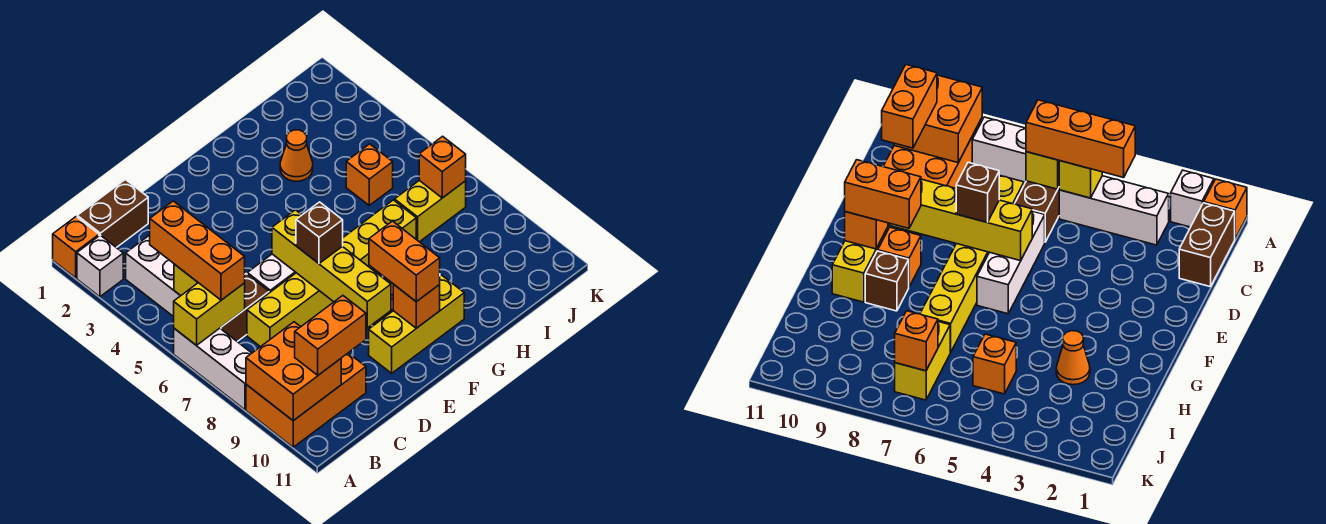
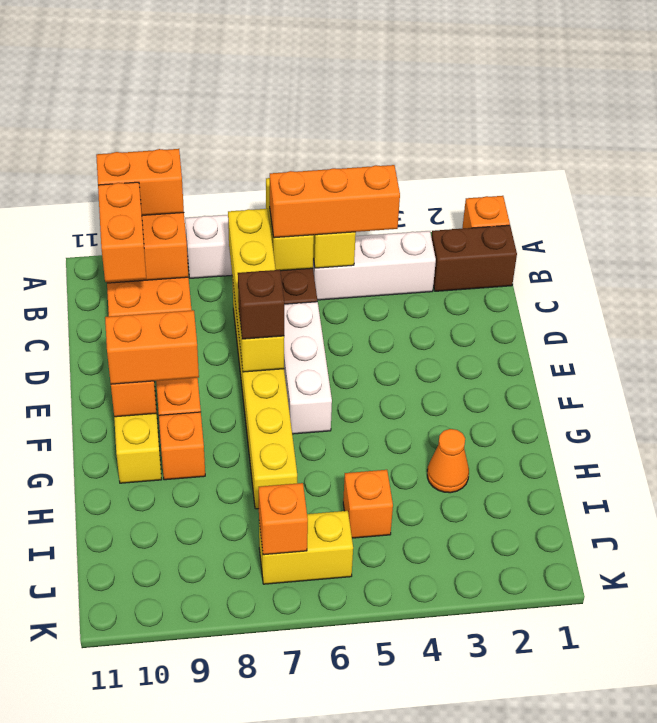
white brick A2 level 1 -> none
none -> orange brick A9:A10 level 3
brown brick B1:C1 level 1 -> brown brick B1:B2 level 1
yellow brick E6:E9 level 2 -> yellow brick B7:E7 level 2
brown brick G9 level 1 -> orange brick G9 level 1
yellow brick I7:J7 level 1 -> yellow brick J6:J7 level 1

